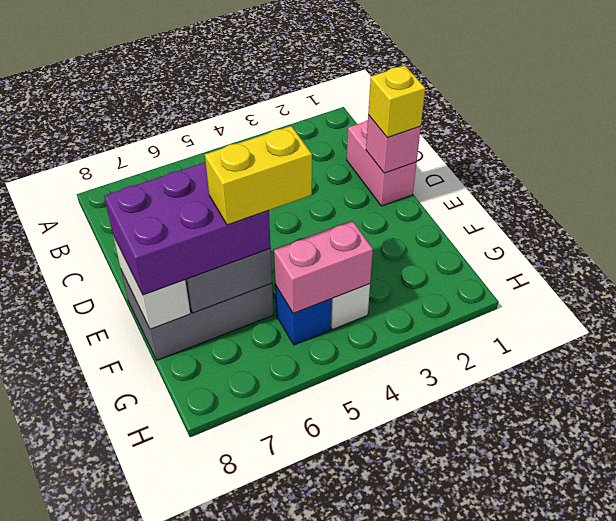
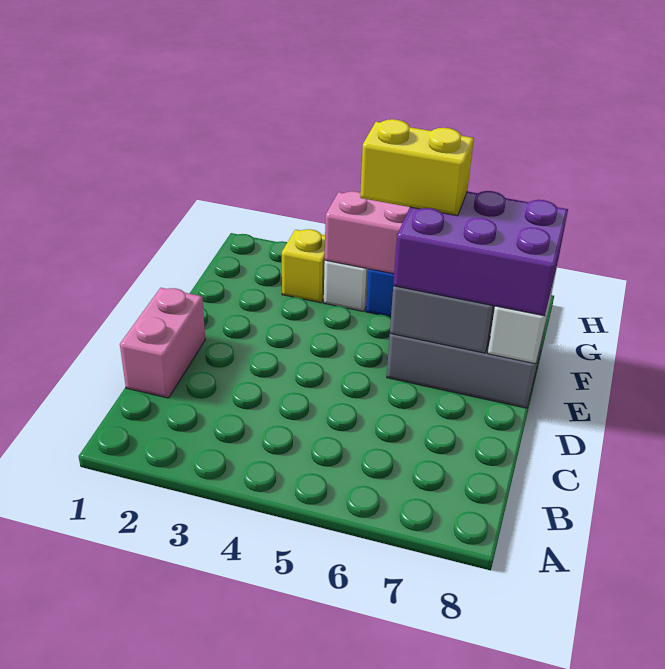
pink brick D1 level 2 -> none
yellow brick D1 level 3 -> yellow brick G3 level 1

